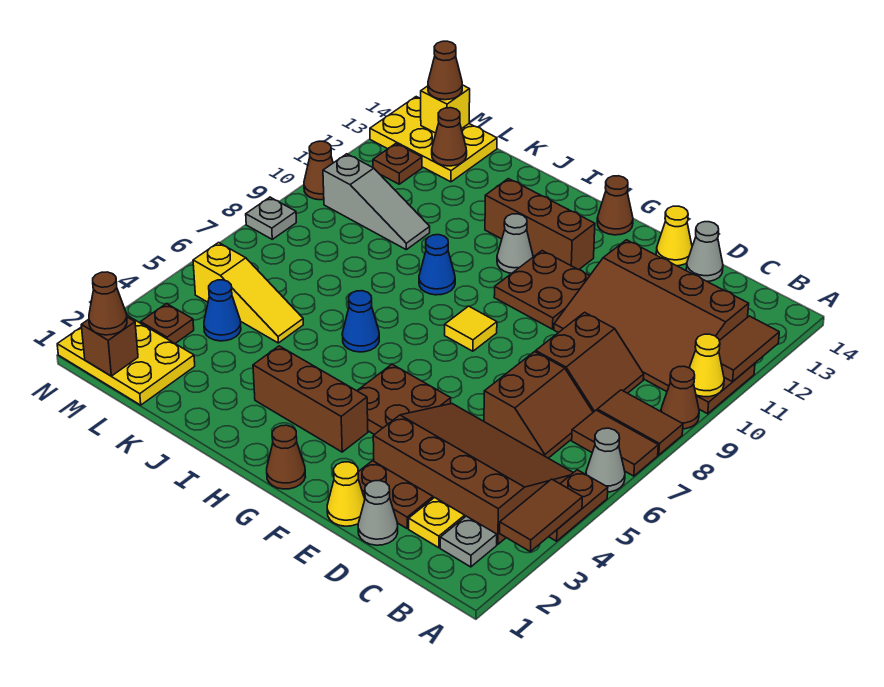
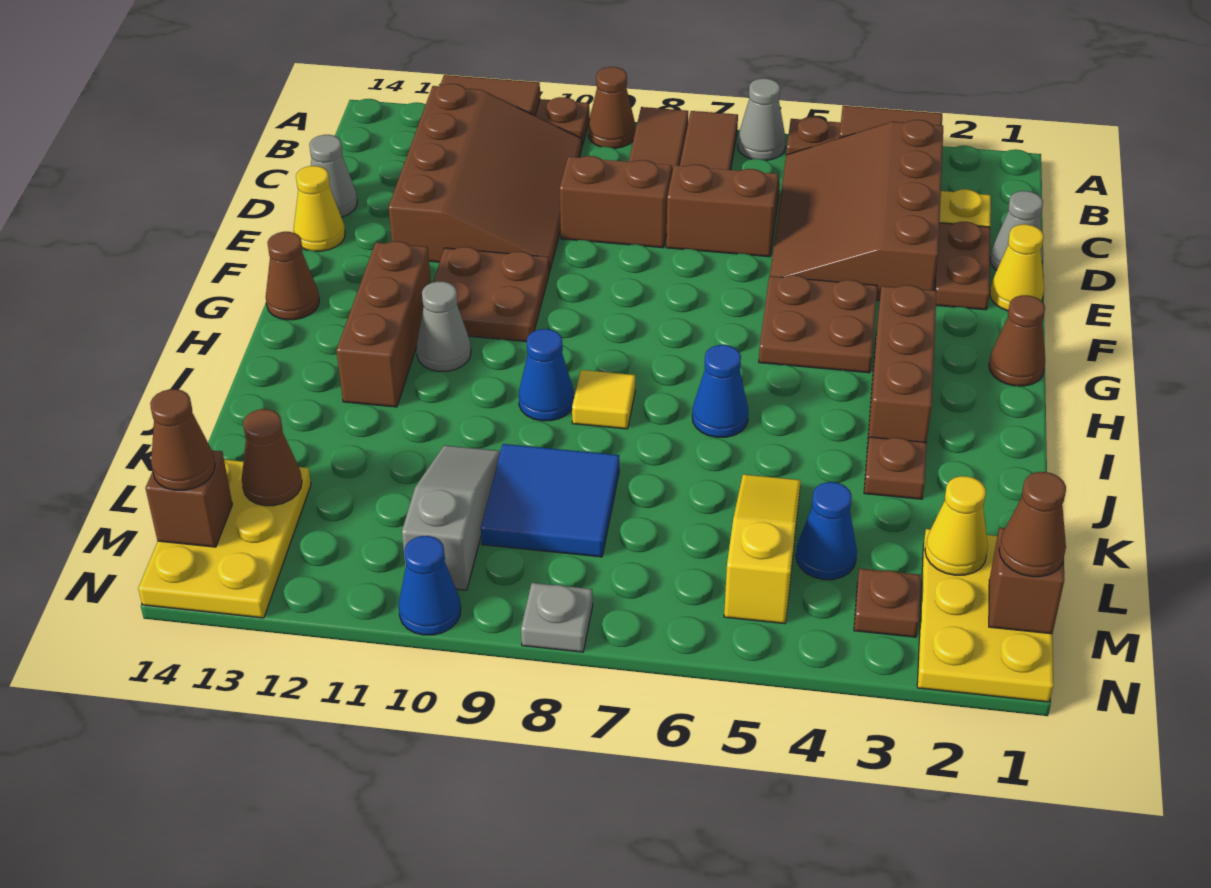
yellow cone A10 level 2 -> yellow cone L2 level 2
grey plate B2 level 1 -> none
yellow tile G8 level 1 -> yellow tile I8 level 1
none -> blue tile K8:L9 level 1
brown plate M12 level 1 -> brown plate J3 level 1
yellow brick M14 level 2 -> brown brick M14 level 2
brown cone N10 level 1 -> blue cone N10 level 1

